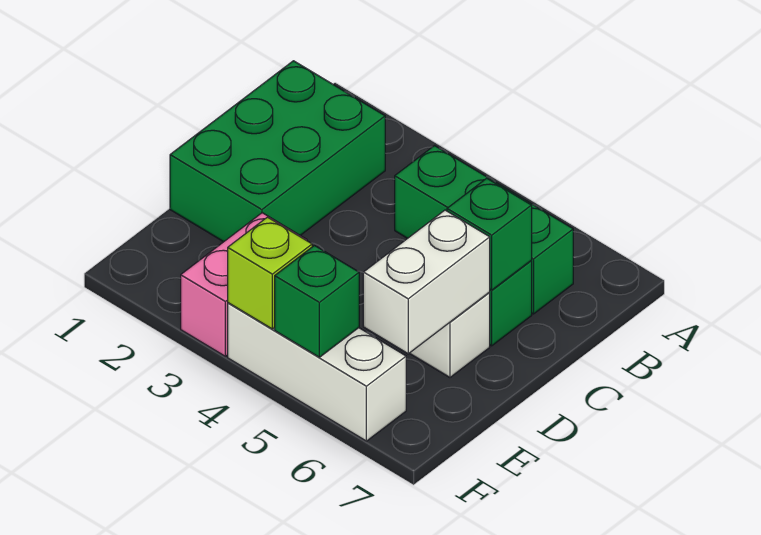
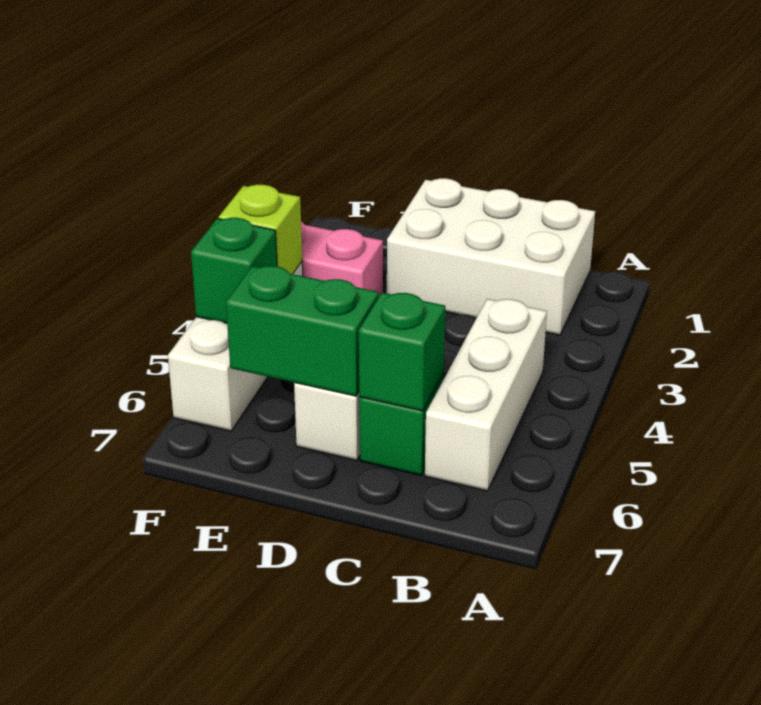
green brick B1:D2 level 1 -> white brick B1:D2 level 1
green brick B4:B6 level 1 -> white brick B4:B6 level 1
white brick D6:E6 level 2 -> green brick D6:E6 level 2

